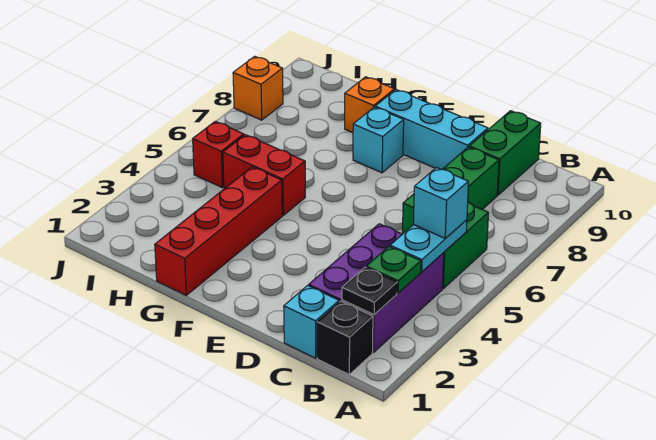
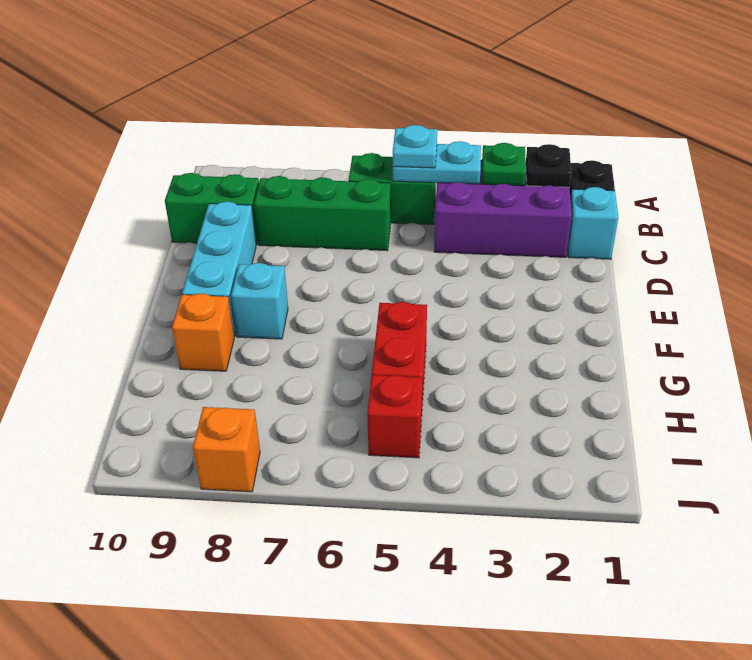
cyan brick B5 level 3 -> cyan plate B5 level 3
red brick G1:G4 level 1 -> none

